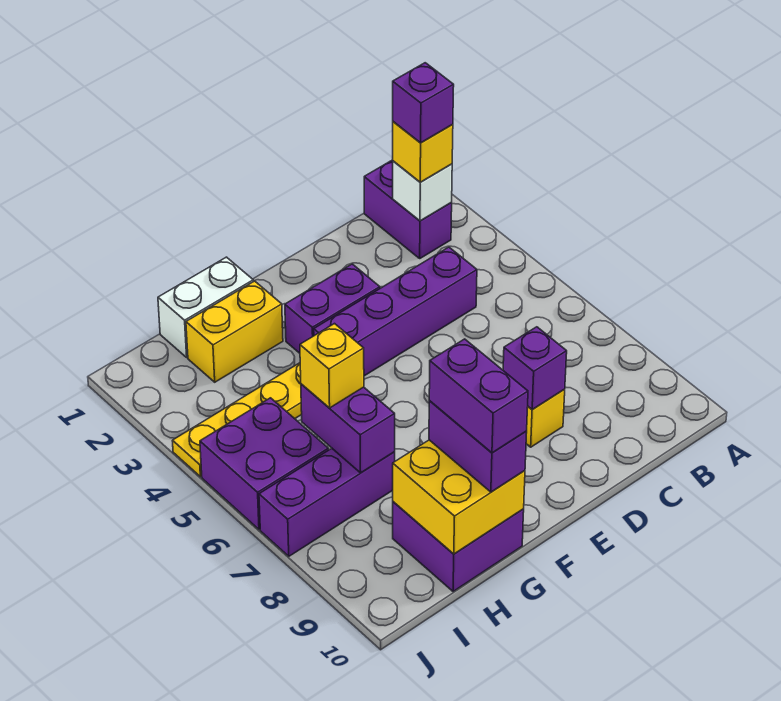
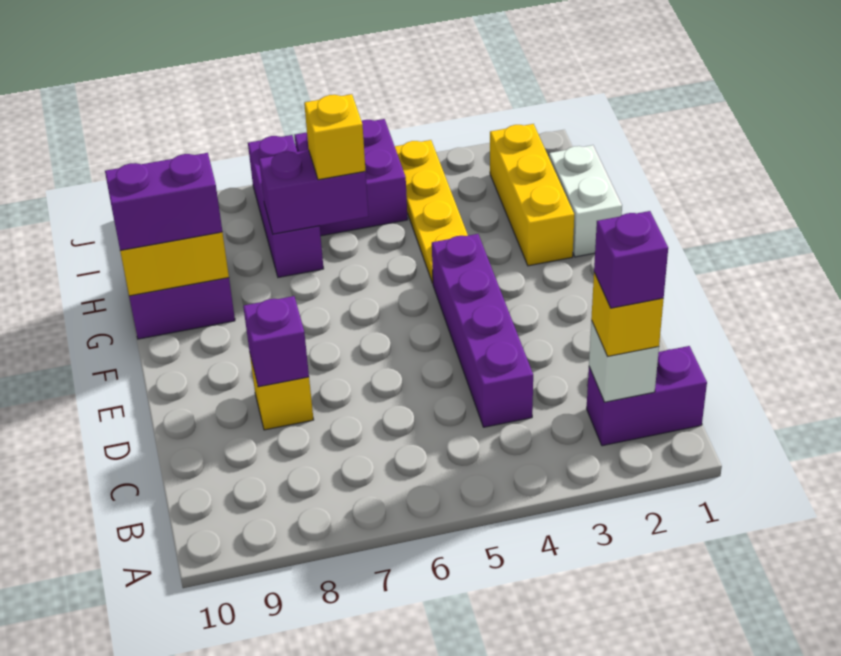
purple brick E3:F3 level 1 -> none
yellow brick G2:H2 level 1 -> yellow brick G2:I2 level 1
purple brick G9:G10 level 4 -> none

